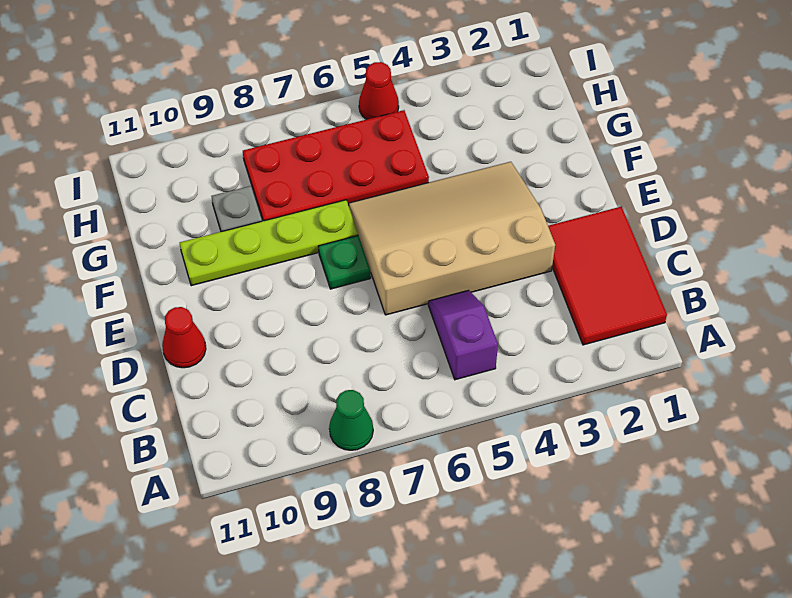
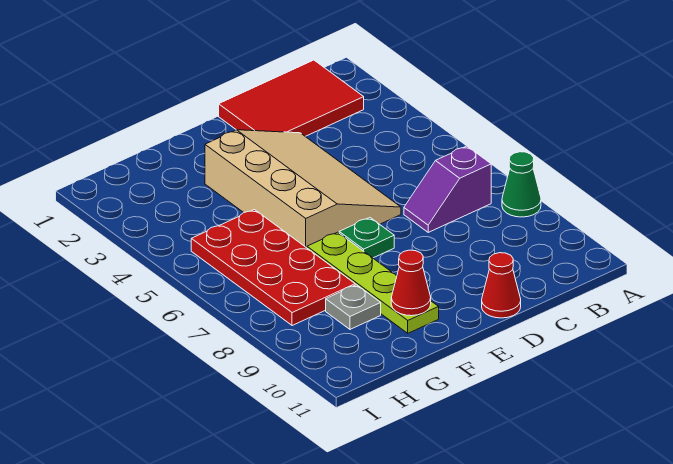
purple slope B5:C5 level 1 top B -> purple slope B7:C7 level 1 top B
tan slope D3:F6 level 1 top D -> tan slope D3:F6 level 1 top F
red cone I5 level 1 -> red cone F10 level 2

